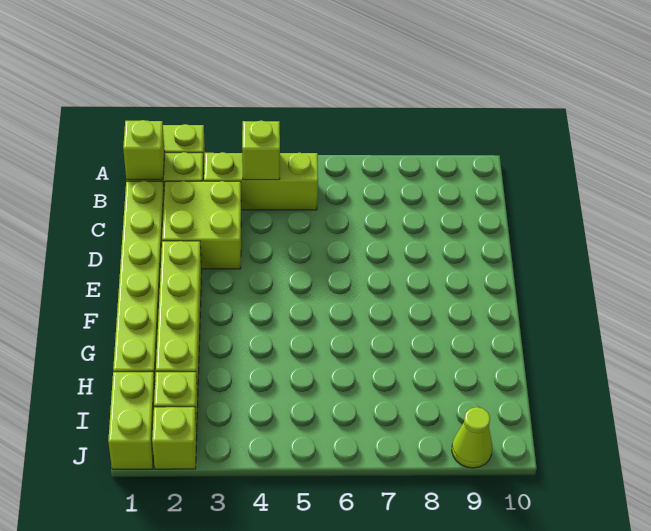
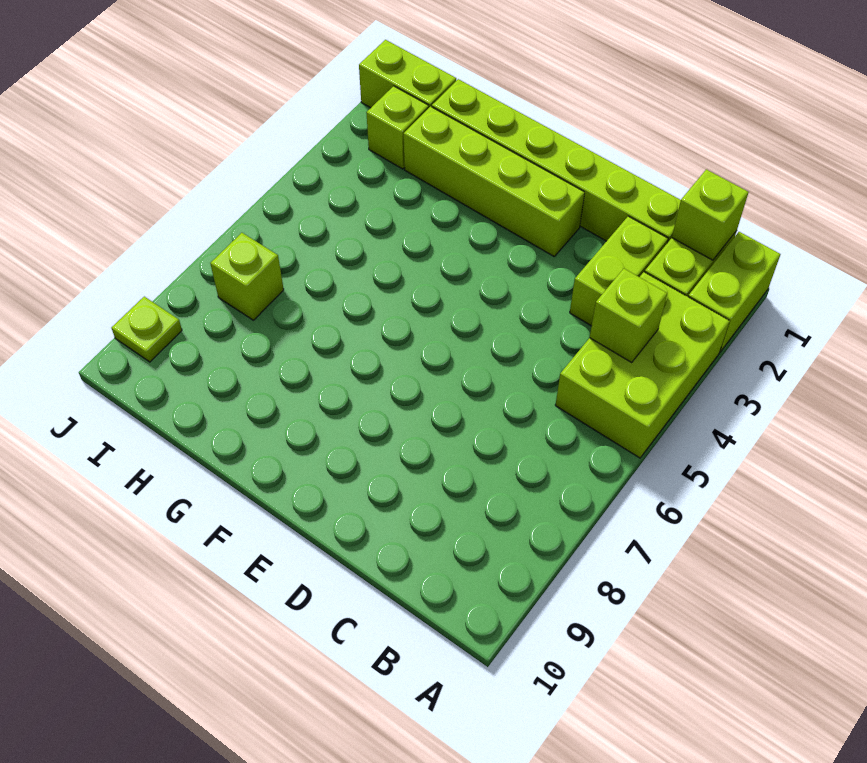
lime brick B3:B5 level 1 -> lime brick A3:B5 level 1
lime brick C2:D3 level 1 -> lime brick C2:C3 level 1
lime brick J2 level 1 -> lime brick I7 level 1
lime cone J9 level 1 -> lime plate J9 level 1

